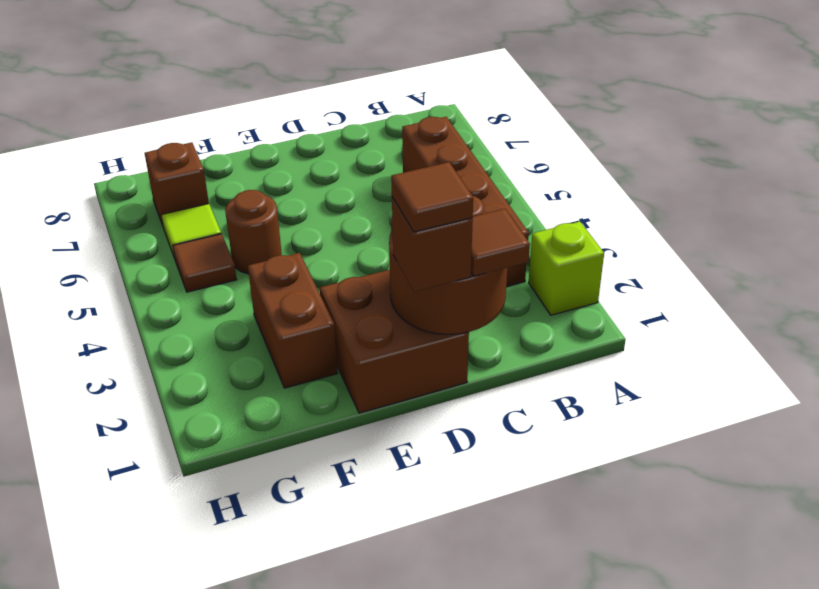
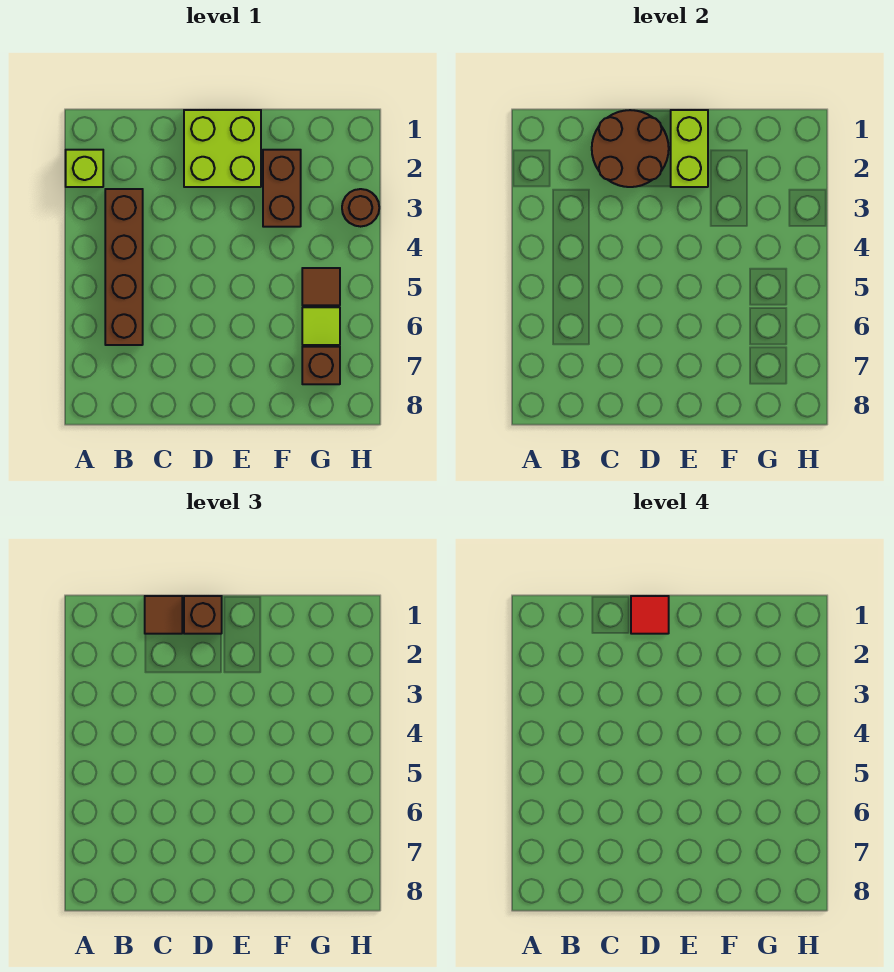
brown brick D1:E2 level 1 -> lime brick D1:E2 level 1
brown tile D1 level 4 -> red tile D1 level 4
none -> lime brick E1:E2 level 2
brown round brick F5 level 1 -> brown round brick H3 level 1

